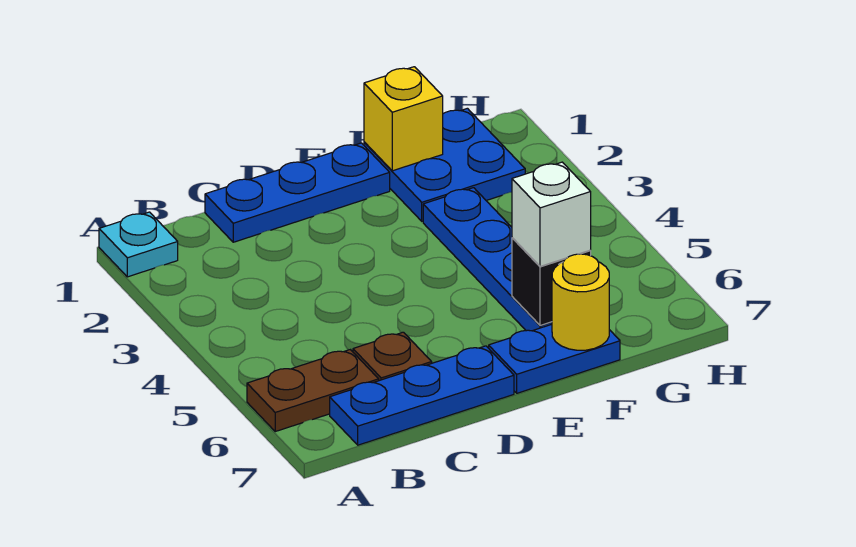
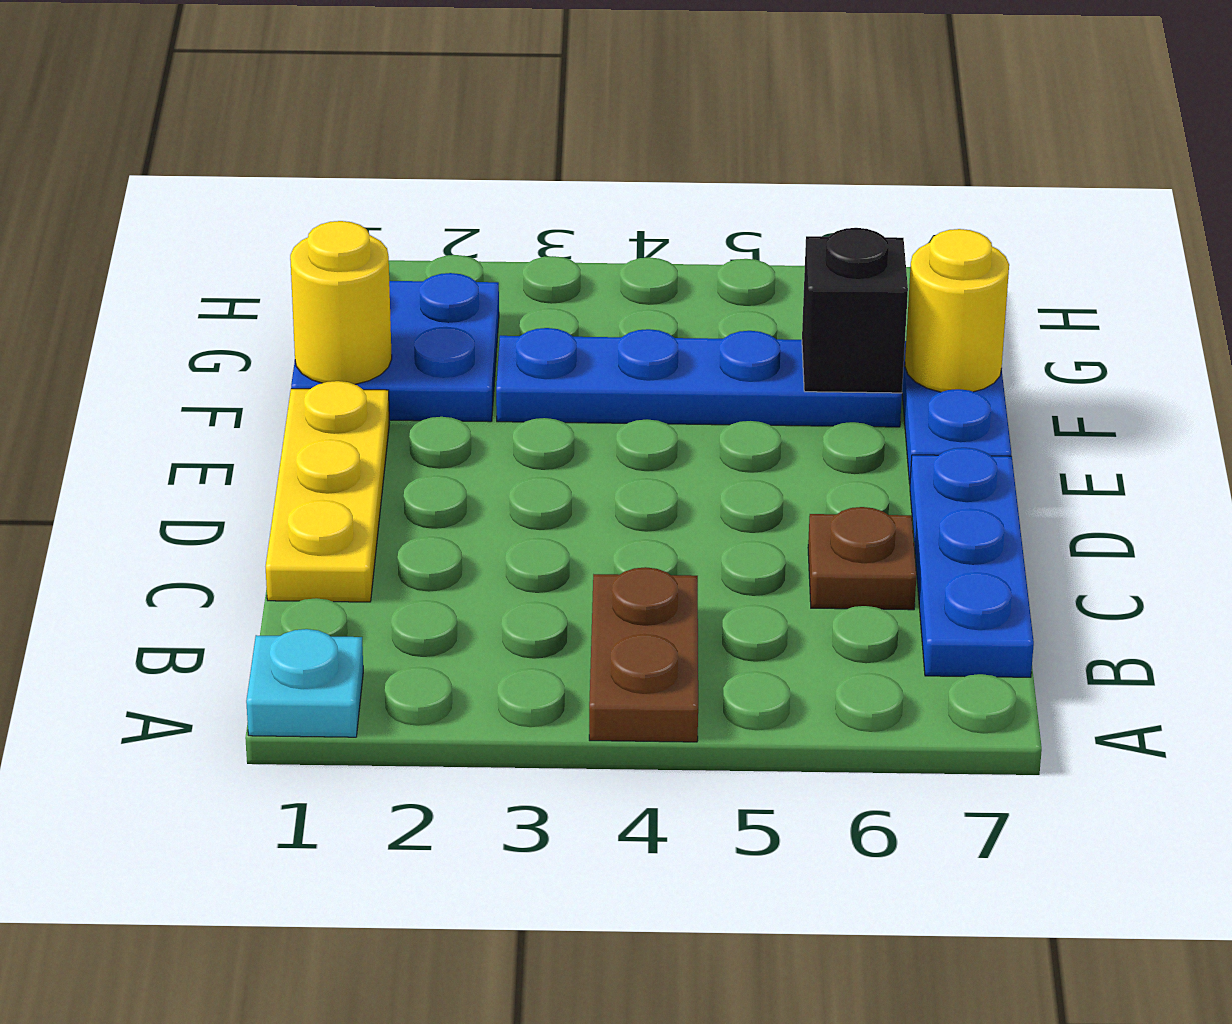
brown plate A6:B6 level 1 -> brown plate A4:B4 level 1
blue plate C1:E1 level 1 -> yellow plate C1:E1 level 1
yellow brick F1 level 2 -> yellow round brick F1 level 2
white brick F6 level 3 -> none

